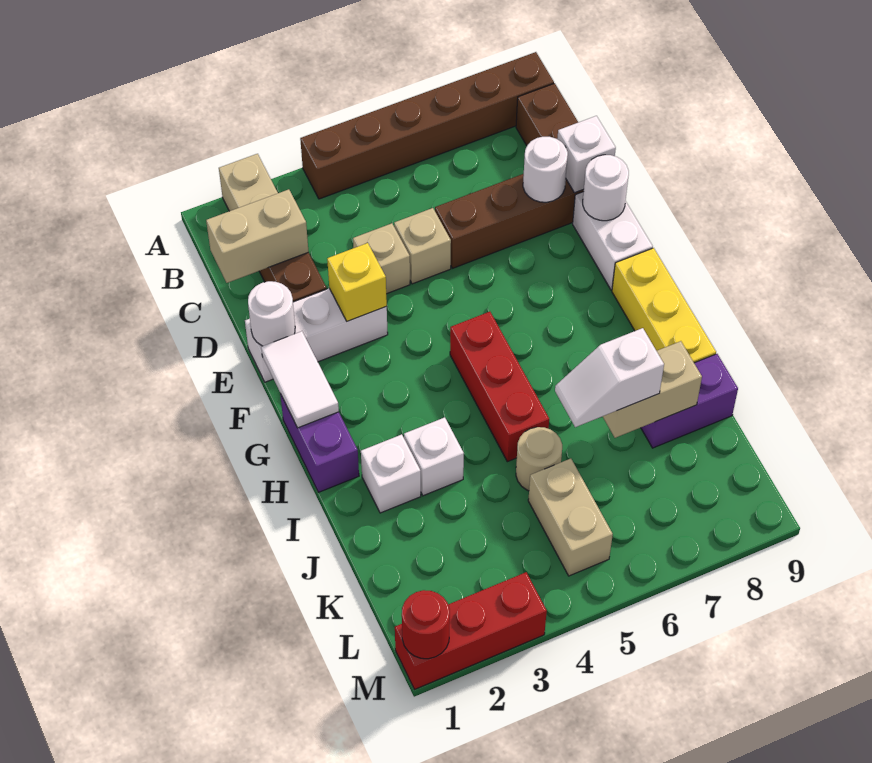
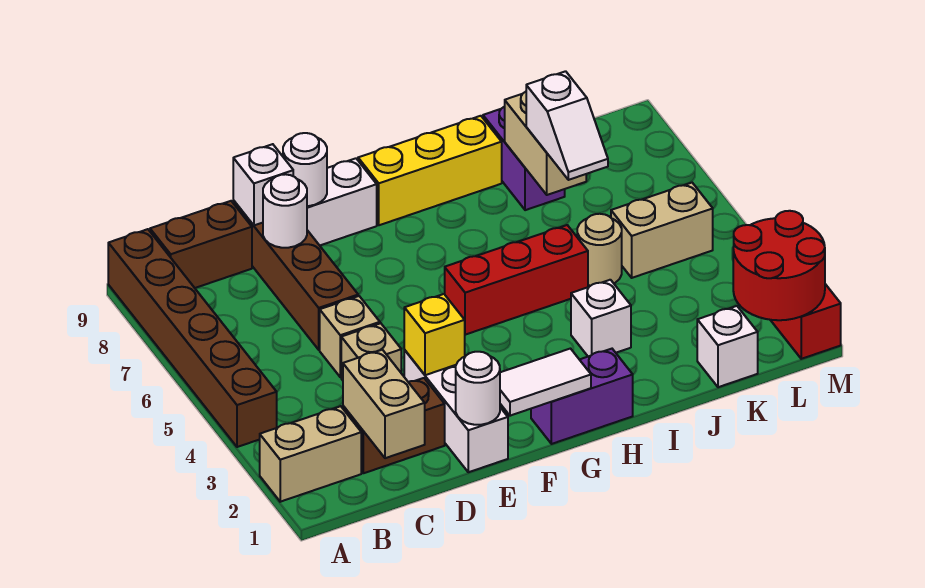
white brick I2 level 1 -> white brick K1 level 1
red round brick M1 level 2 -> red round brick L1:M2 level 2

